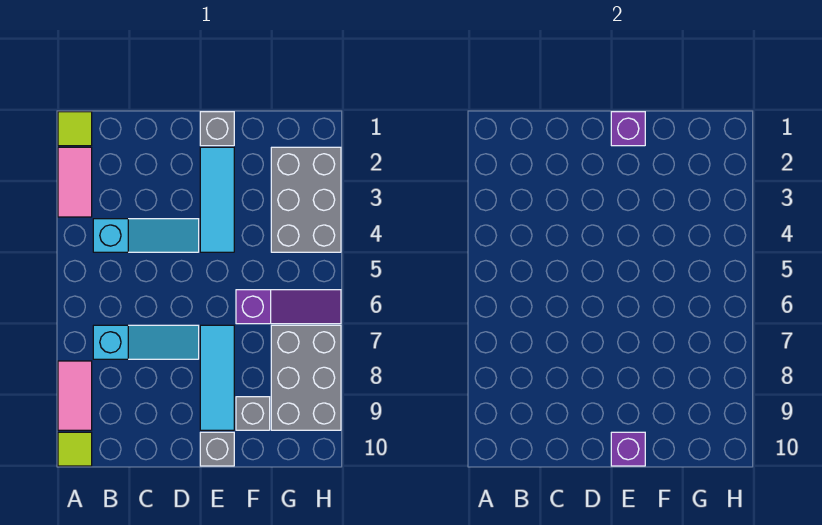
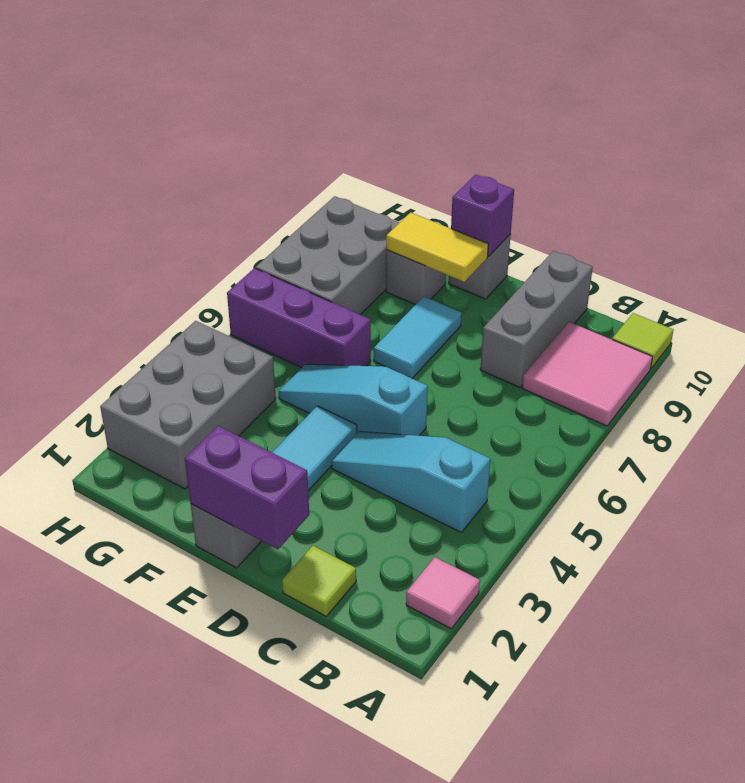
lime tile A1 level 1 -> lime tile C1 level 1
pink tile A2:A3 level 1 -> pink tile A2 level 1
pink tile A8:A9 level 1 -> pink tile A8:B9 level 1
cyan slope B7:D7 level 1 top B -> cyan slope D5:F5 level 1 top D
none -> grey brick C8:C10 level 1
purple brick E1 level 2 -> purple brick D1:E1 level 2
cyan tile E7:E9 level 1 -> cyan tile E7:E8 level 1
none -> yellow tile E9:F9 level 2
purple slope F6:H6 level 1 top F -> purple brick F6:H6 level 1

